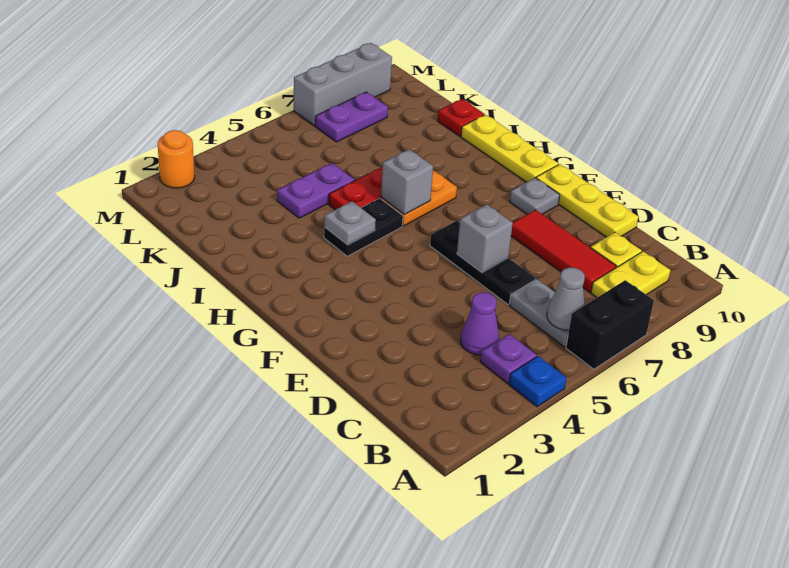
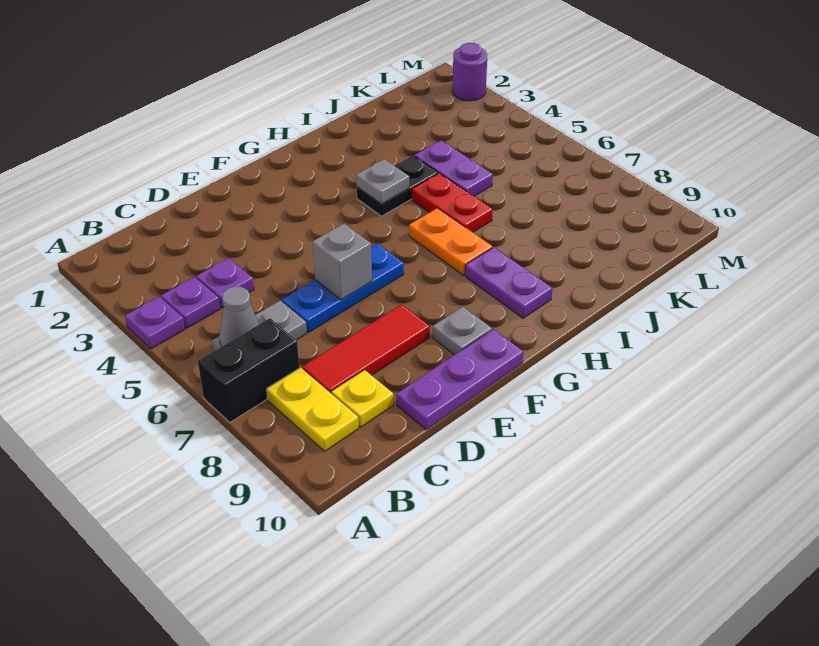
blue plate A4 level 1 -> purple plate A4 level 1
black brick A6:A7 level 1 -> black brick A7:B7 level 1
purple cone C4 level 1 -> purple plate C4 level 1
black plate D6:F6 level 1 -> blue plate D6:F6 level 1
yellow plate D10:F10 level 1 -> purple plate D10:F10 level 1
yellow plate G10:I10 level 1 -> none
black plate H4:H5 level 1 -> black plate H4:I4 level 1
grey brick H6 level 2 -> none
red plate J10 level 1 -> none
purple plate L7:L8 level 1 -> purple plate H8:H9 level 1
orange round brick M2 level 1 -> purple round brick M2 level 1
grey brick M7:M9 level 1 -> none

